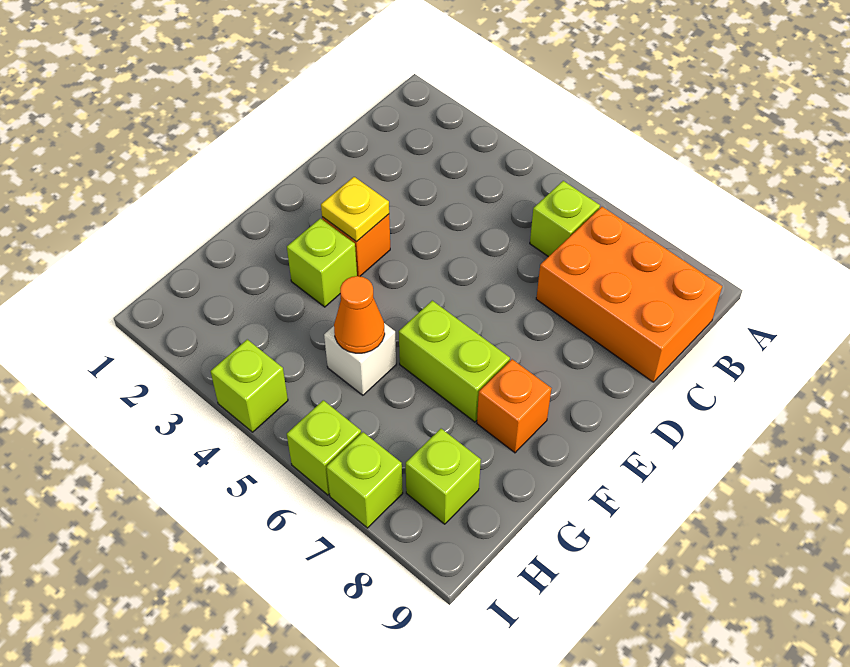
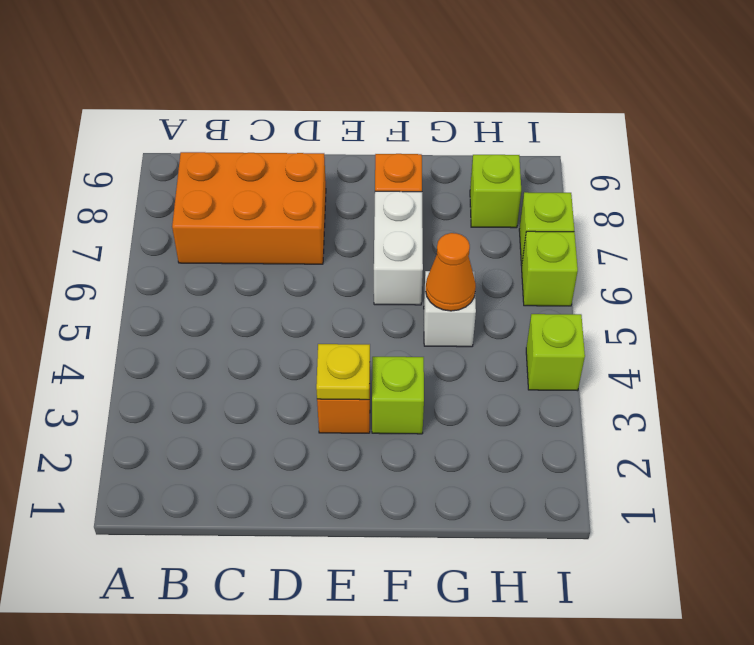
lime brick B6 level 1 -> none
orange brick B7:C9 level 1 -> orange brick B7:D8 level 1
lime brick F6:F7 level 1 -> white brick F6:F7 level 1

